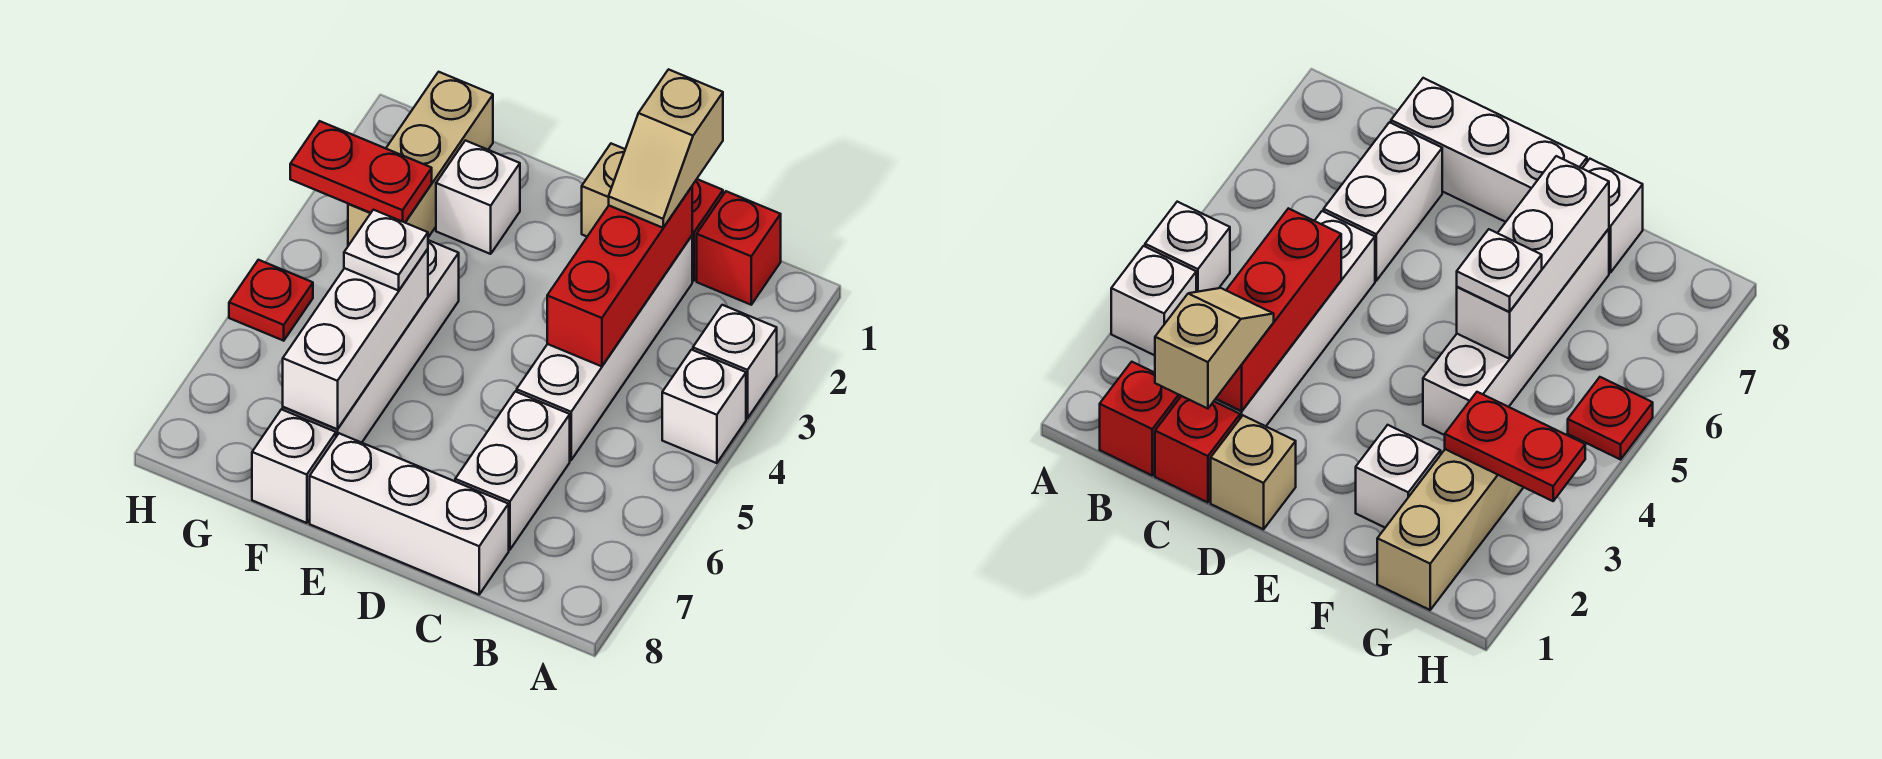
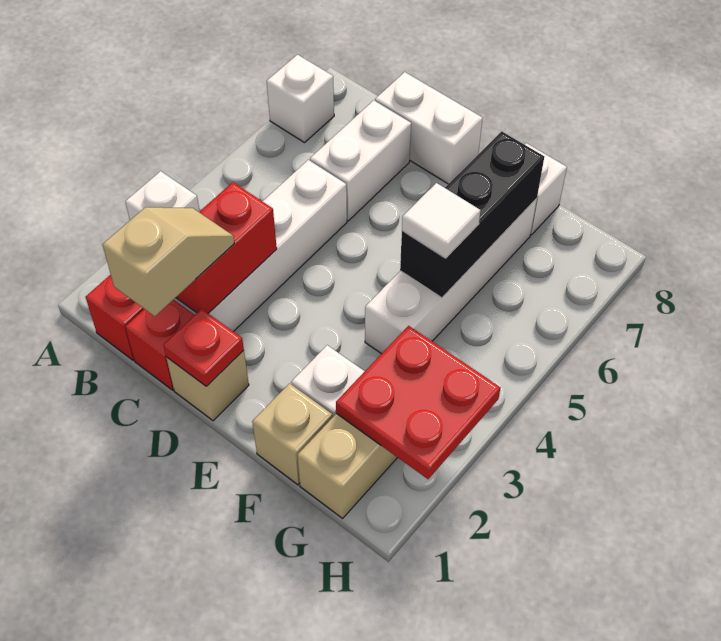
white brick A4 level 1 -> white brick A7 level 1
red brick C2:C4 level 2 -> red brick C2:C3 level 2
white brick C8:E8 level 1 -> white brick C8:D8 level 1
none -> tan brick F1 level 1
white brick F5:F7 level 2 -> black brick F5:F7 level 2
white plate F5 level 3 -> white tile F5 level 3
red plate G3:H3 level 2 -> red plate G2:H3 level 2
red plate H5 level 1 -> red plate D1 level 2

